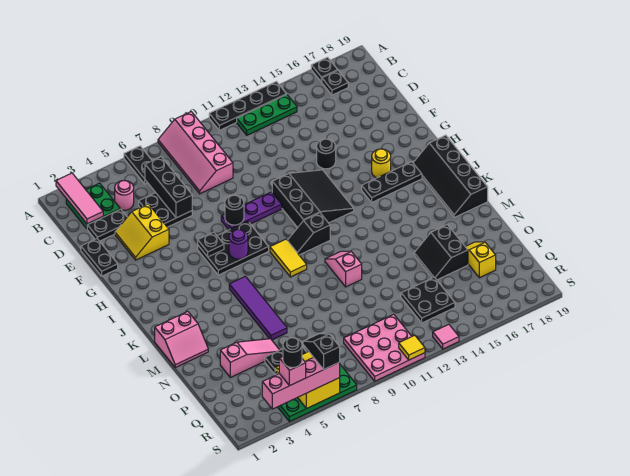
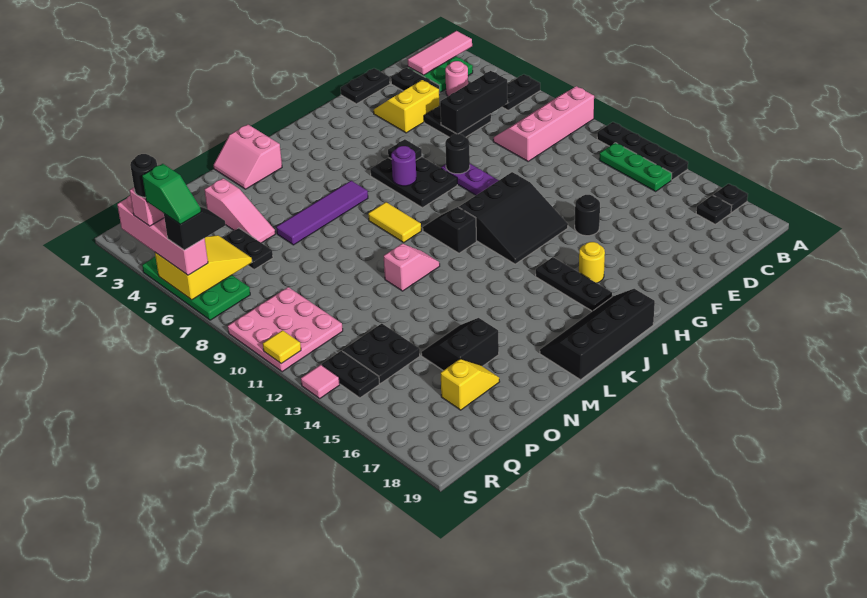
yellow tile J9:K9 level 1 -> yellow tile K8:K9 level 1
none -> black plate R13:R14 level 1
none -> green slope S5:S6 level 5 top 5

